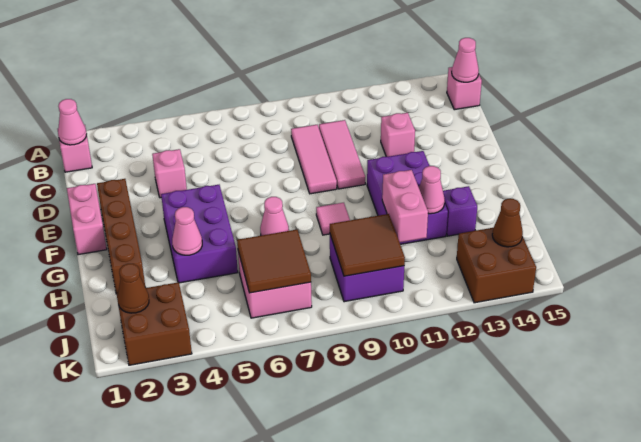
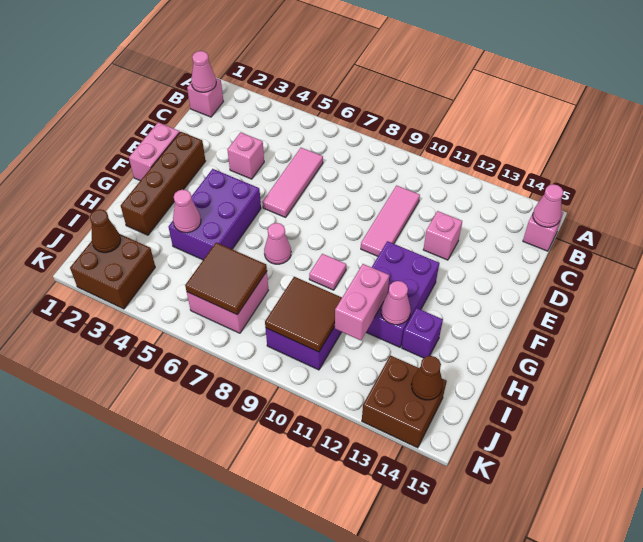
pink tile C9:E9 level 1 -> pink tile C6:E6 level 1

